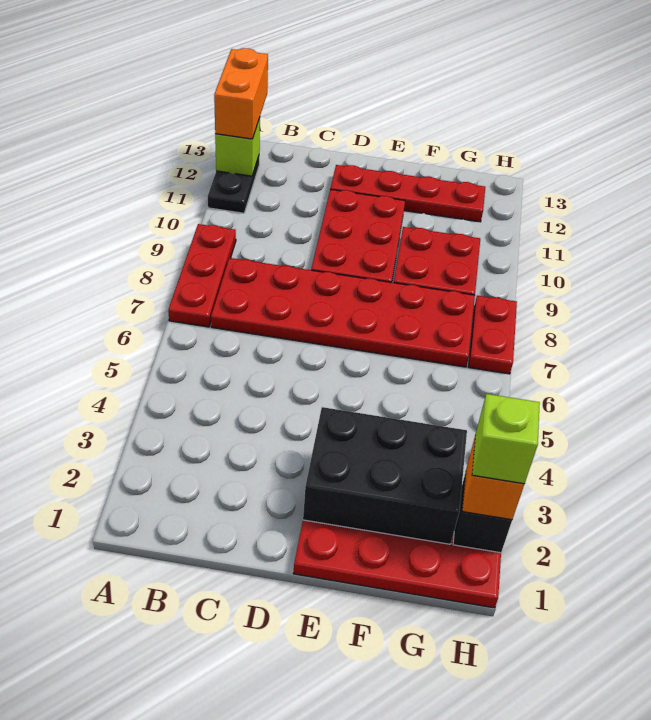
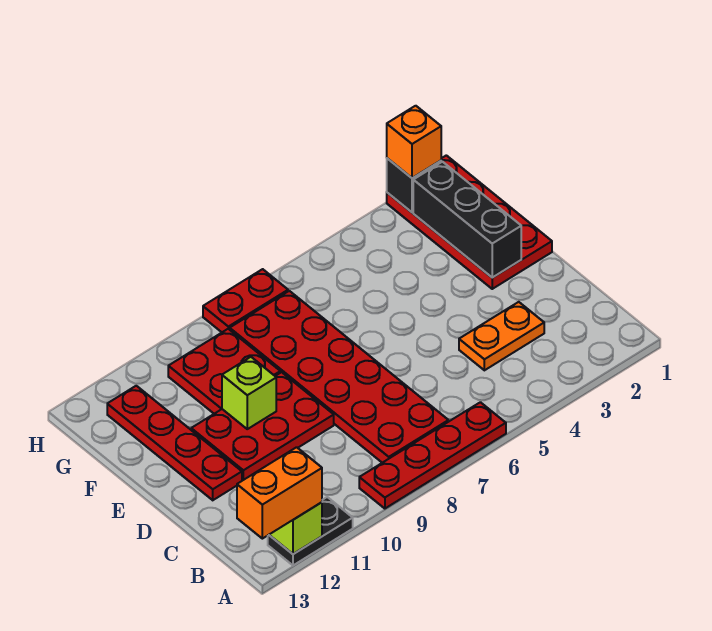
red plate A7:A9 level 1 -> red plate A6:A9 level 1
none -> orange plate C3:C4 level 1
black brick E2:G3 level 2 -> black brick E2:G2 level 2
lime brick H2 level 4 -> lime brick E10 level 2

